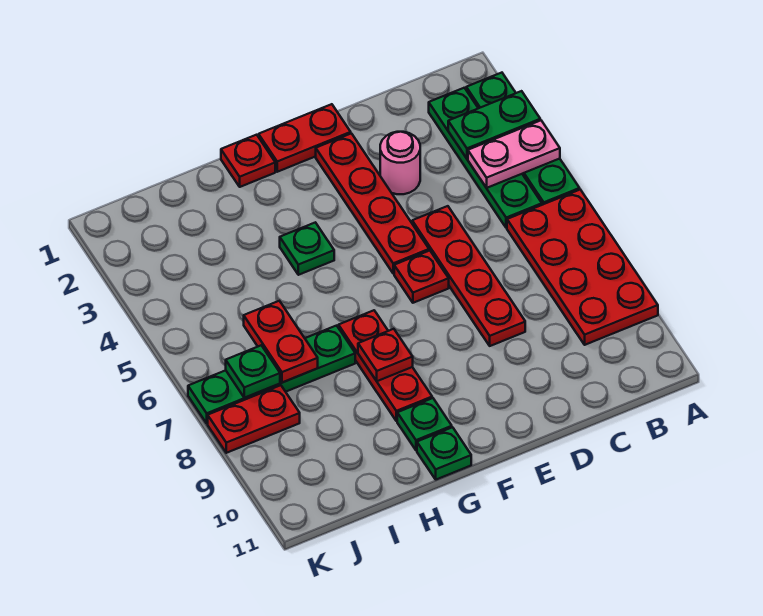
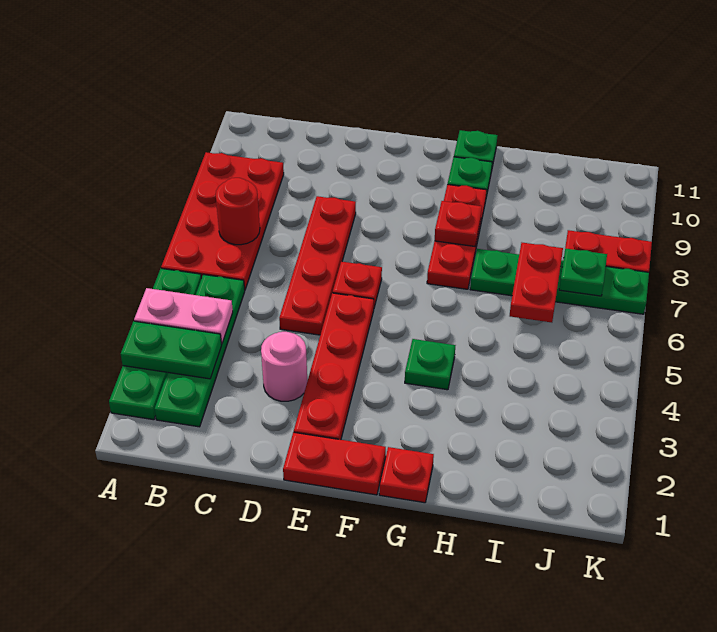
none -> red round brick B7 level 2

